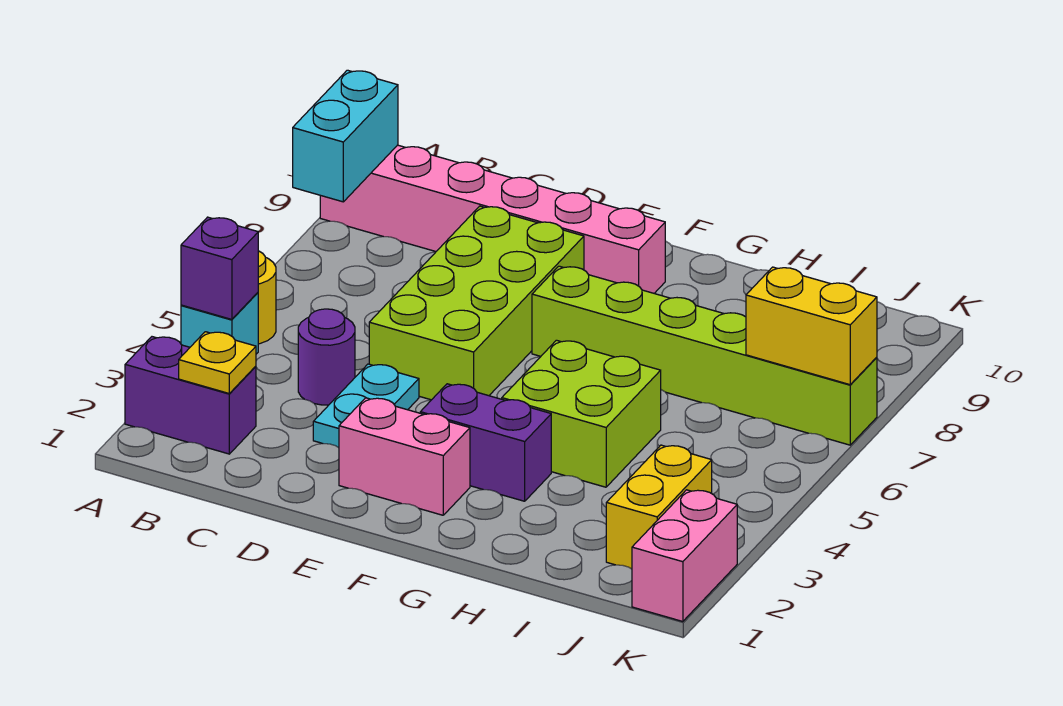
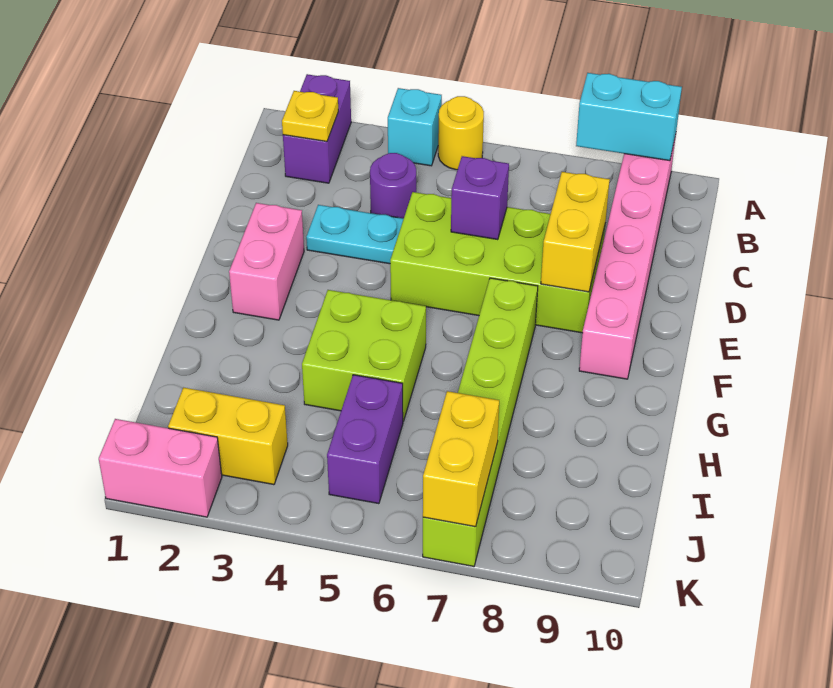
purple brick A4 level 2 -> purple brick D6 level 2
none -> yellow brick D8:E8 level 2
purple brick F3:G3 level 1 -> purple brick I5:J5 level 1

